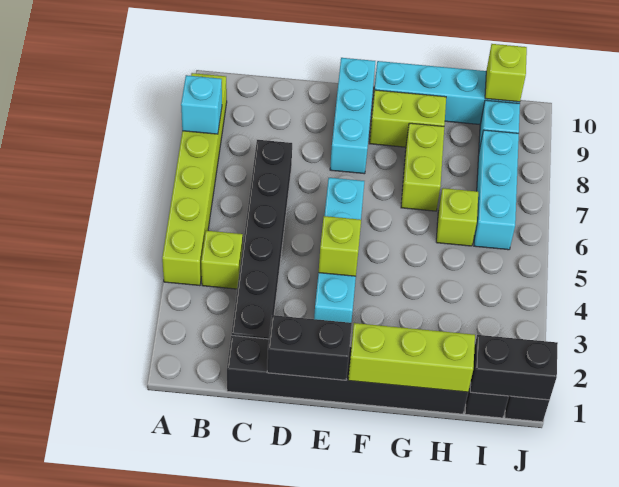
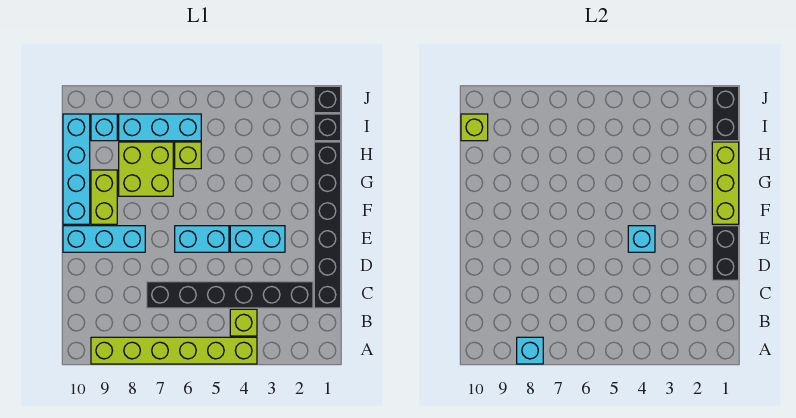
lime brick E4 level 2 -> cyan brick E4 level 2
lime brick G7:G8 level 1 -> lime brick G7:H8 level 1

